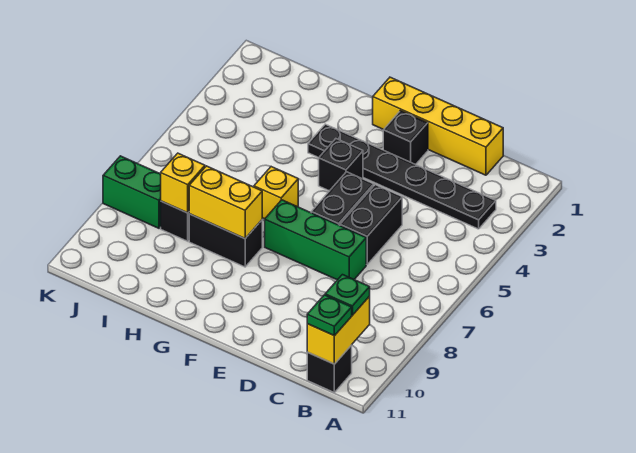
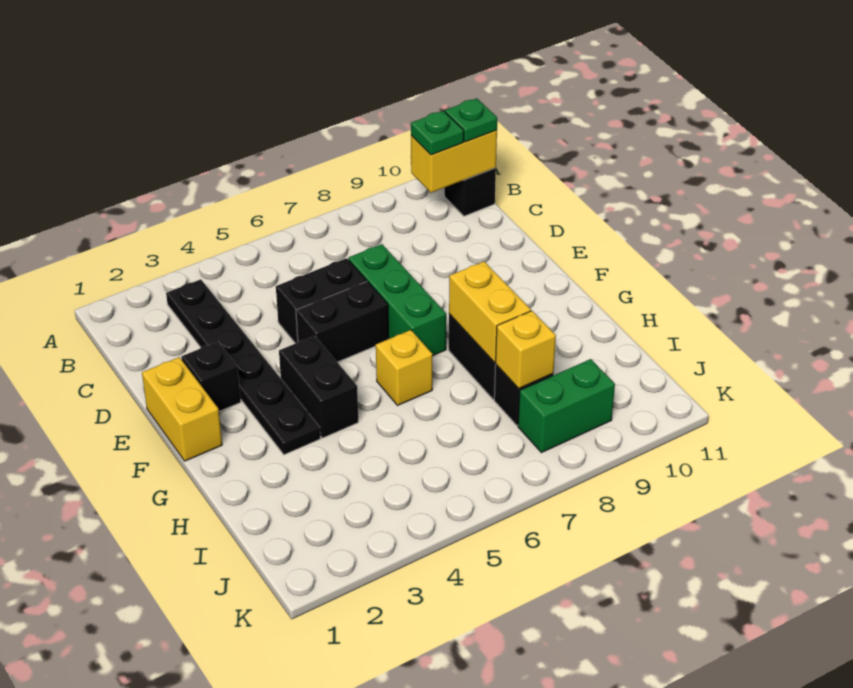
yellow brick C1:F1 level 1 -> yellow brick E1:F1 level 1
black brick F4 level 1 -> black brick F4:G4 level 1
green brick J8:K8 level 1 -> green brick J8:J9 level 1

